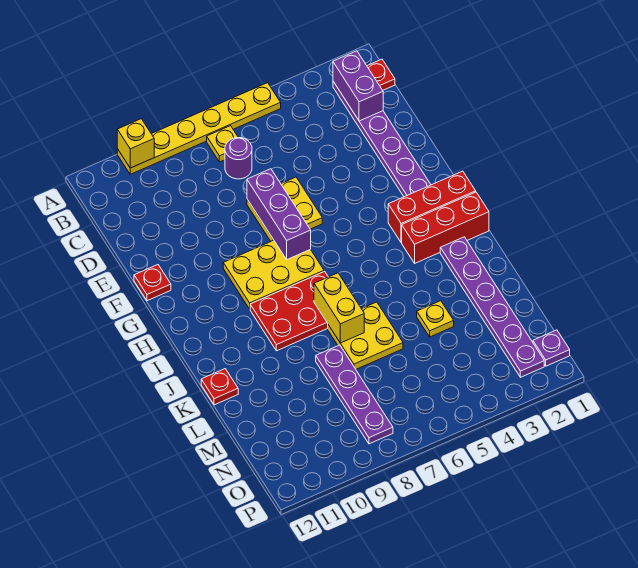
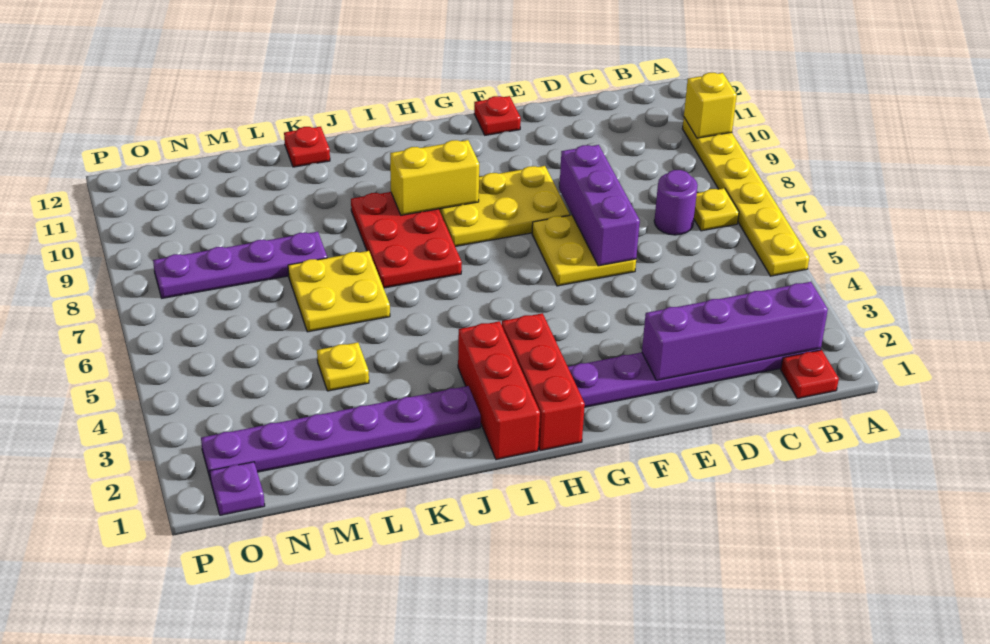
purple brick B2:C2 level 2 -> purple brick B2:E2 level 2
purple brick E7:G7 level 2 -> purple brick E6:E8 level 2
yellow plate G7:H9 level 1 -> yellow plate F8:H9 level 1
yellow brick J7:K7 level 2 -> yellow brick H9:I9 level 2

